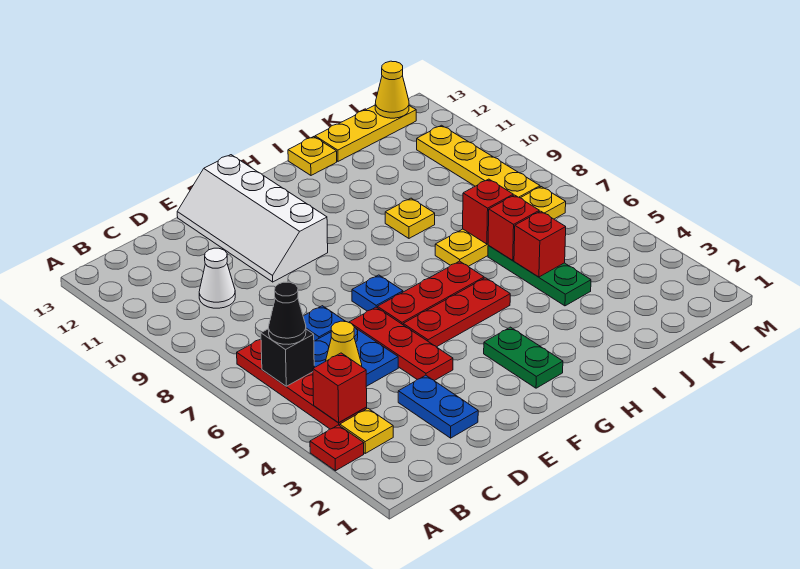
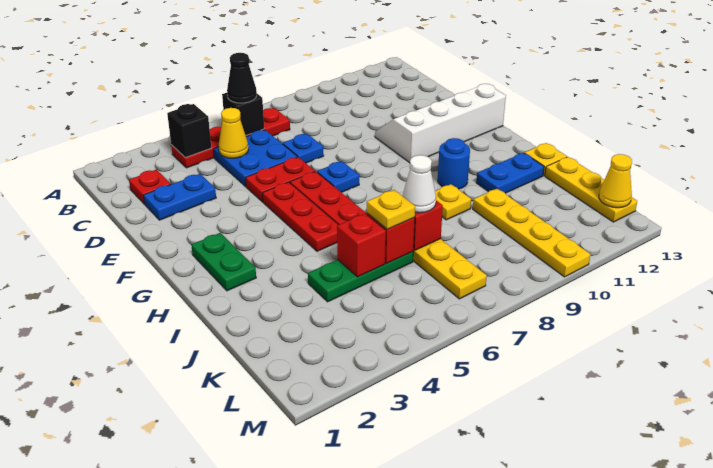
red plate A3 level 1 -> red plate C2 level 1
yellow plate B3 level 1 -> yellow plate J6 level 3
red brick B4 level 2 -> black brick B4 level 2
white cone C10 level 1 -> white cone J7 level 3
red plate E4:E6 level 1 -> red plate E5:E6 level 1
green plate G2:G3 level 1 -> green plate G2:H2 level 1
none -> blue round brick H10 level 1
none -> blue plate I11:I12 level 1
yellow plate L8:L11 level 1 -> yellow plate J10:M10 level 1

